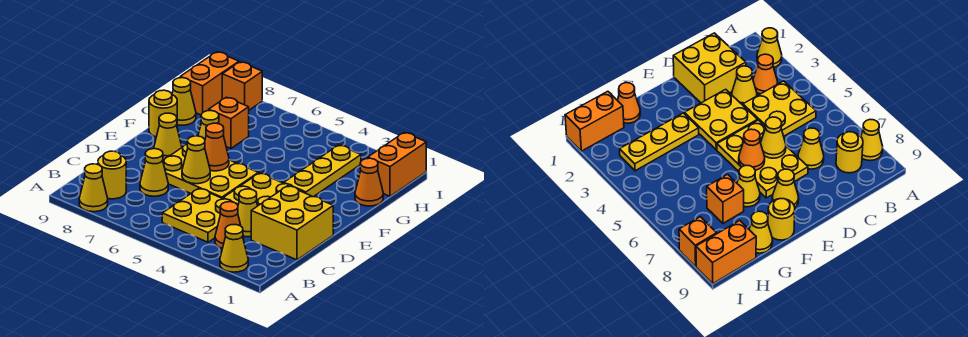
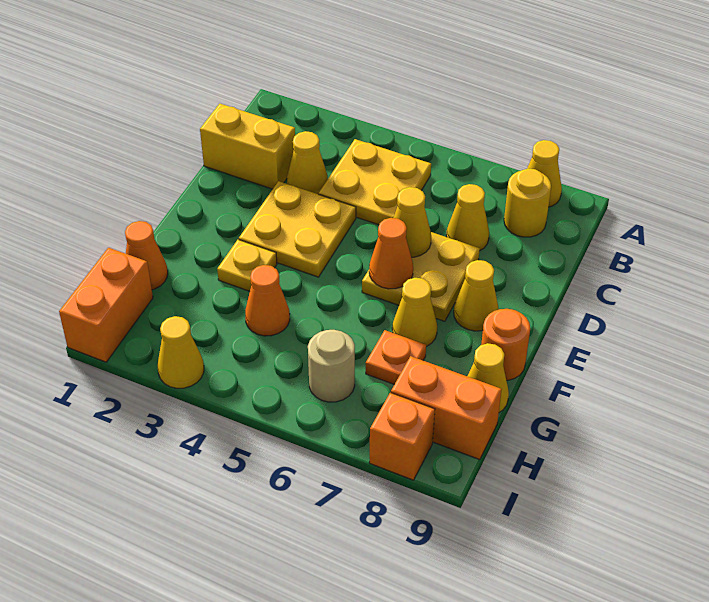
yellow cone A2 level 1 -> yellow cone I3 level 1
orange cone B3 level 1 -> orange cone G4 level 1
yellow brick C1:D2 level 1 -> yellow brick C1:C2 level 1
yellow plate D5:E7 level 1 -> yellow plate D6:E7 level 1
yellow plate F3:H3 level 1 -> yellow plate F3 level 1
yellow round brick F9 level 1 -> orange round brick F9 level 1
orange brick G7 level 1 -> orange plate G7 level 1
none -> tan round brick H6 level 1
orange brick H9:I9 level 1 -> orange brick H8:H9 level 1

